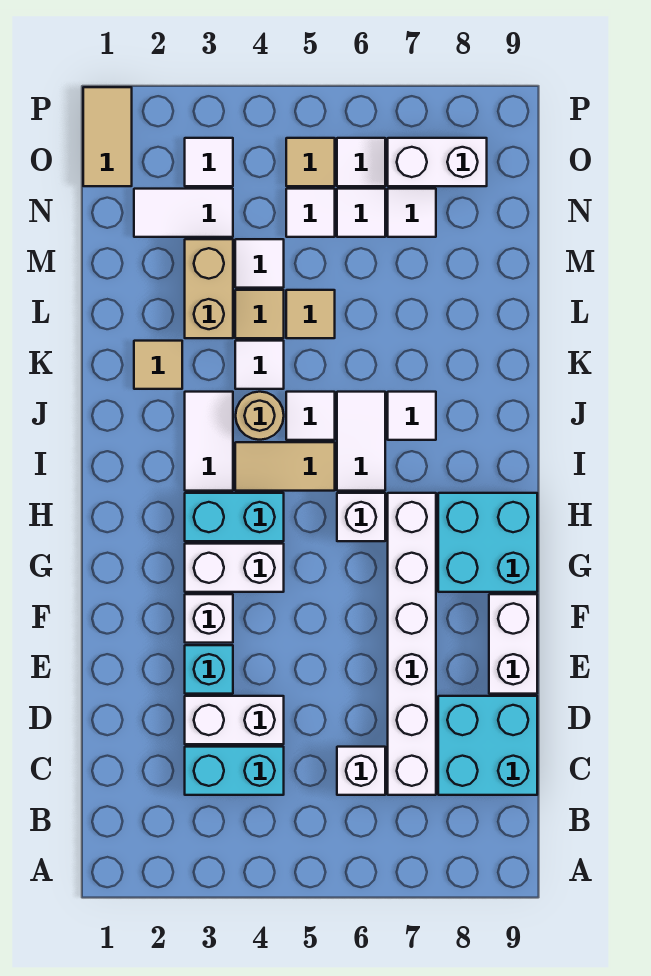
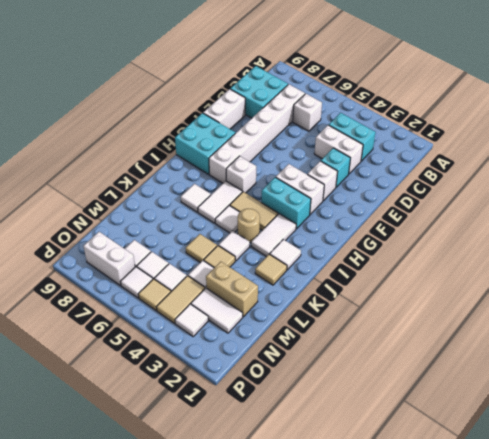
none -> white tile J2 level 1
tan brick L3:M3 level 1 -> tan brick M2:M3 level 1
tan tile O1:P1 level 1 -> tan tile N4:O4 level 1

